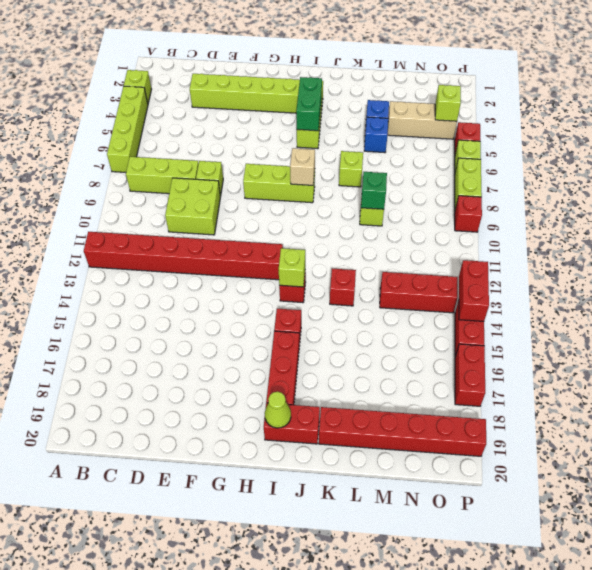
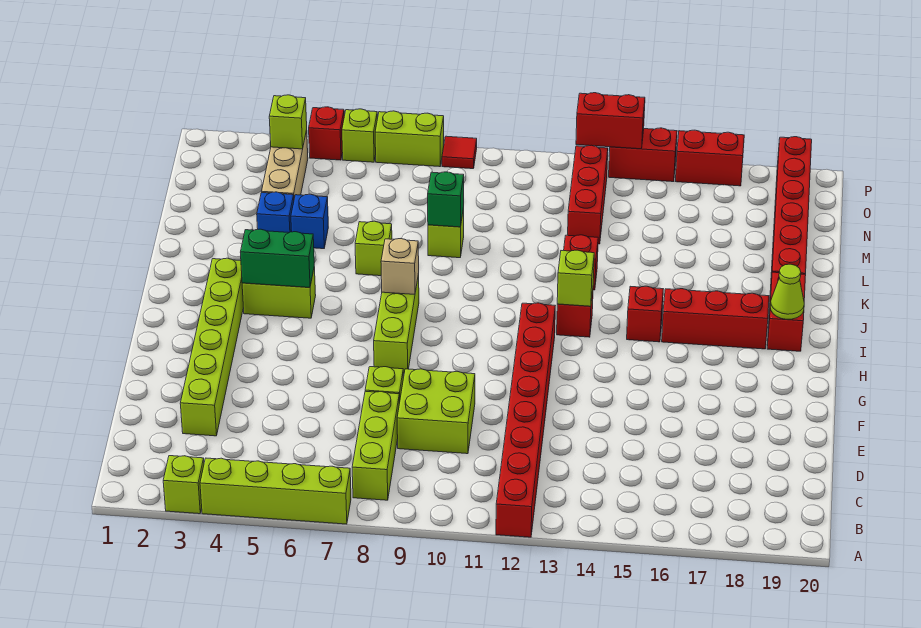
red brick P9 level 1 -> red tile P9 level 1

